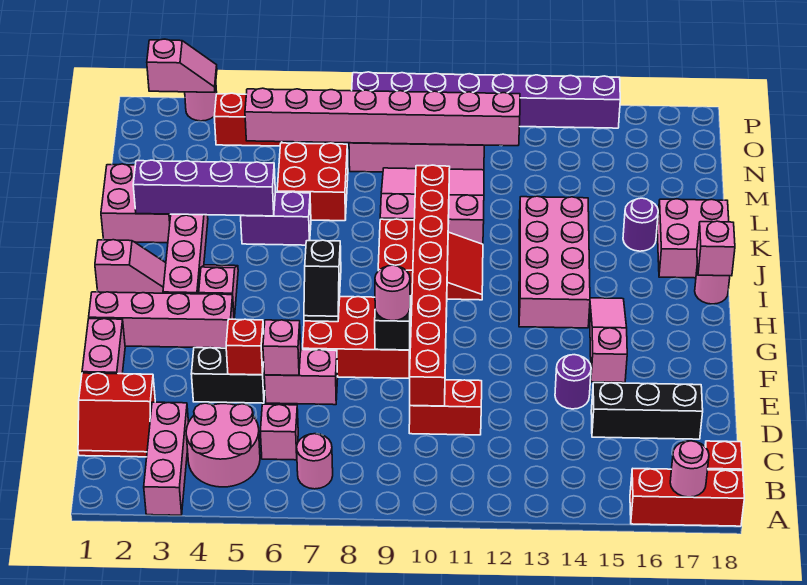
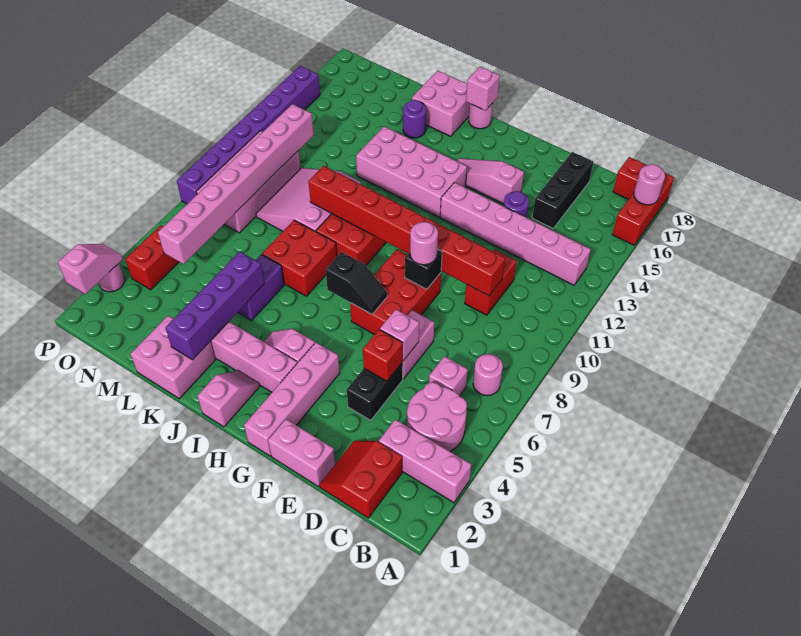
none -> pink brick B13:G13 level 1
red slope C1:D2 level 1 top D -> red slope C1:D2 level 1 top C
red brick L6:M7 level 1 -> red brick J7:K8 level 1

